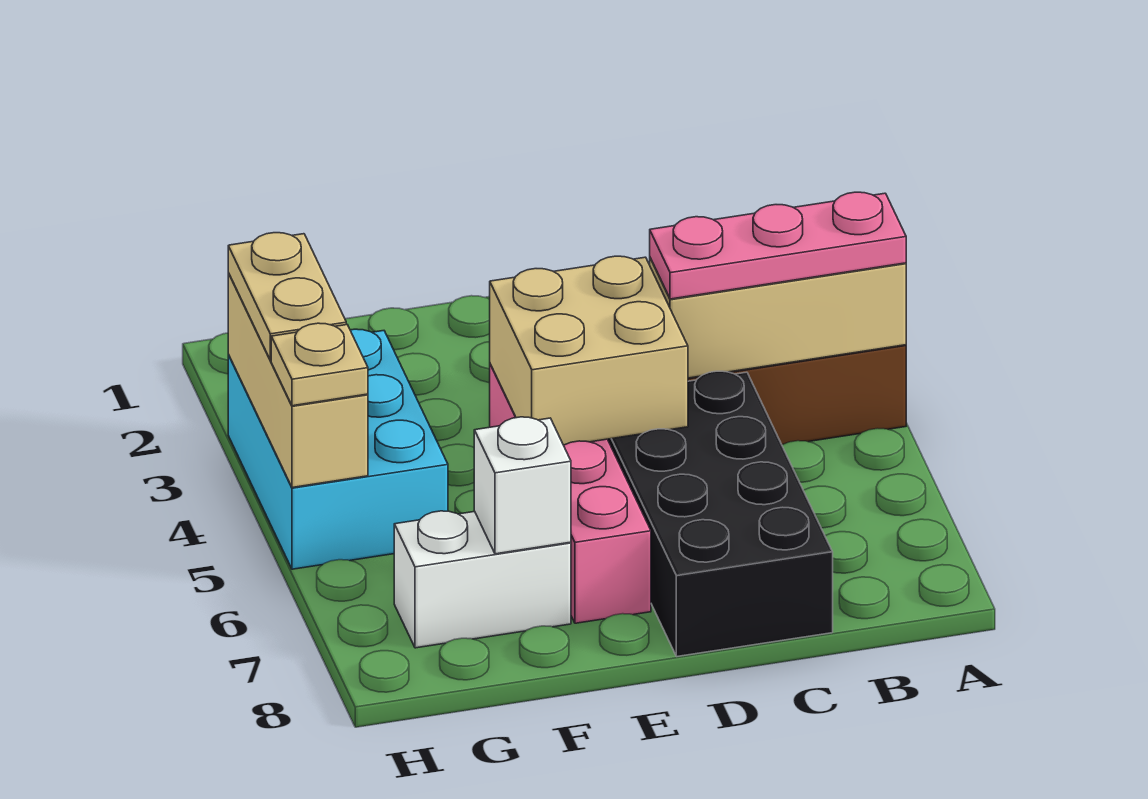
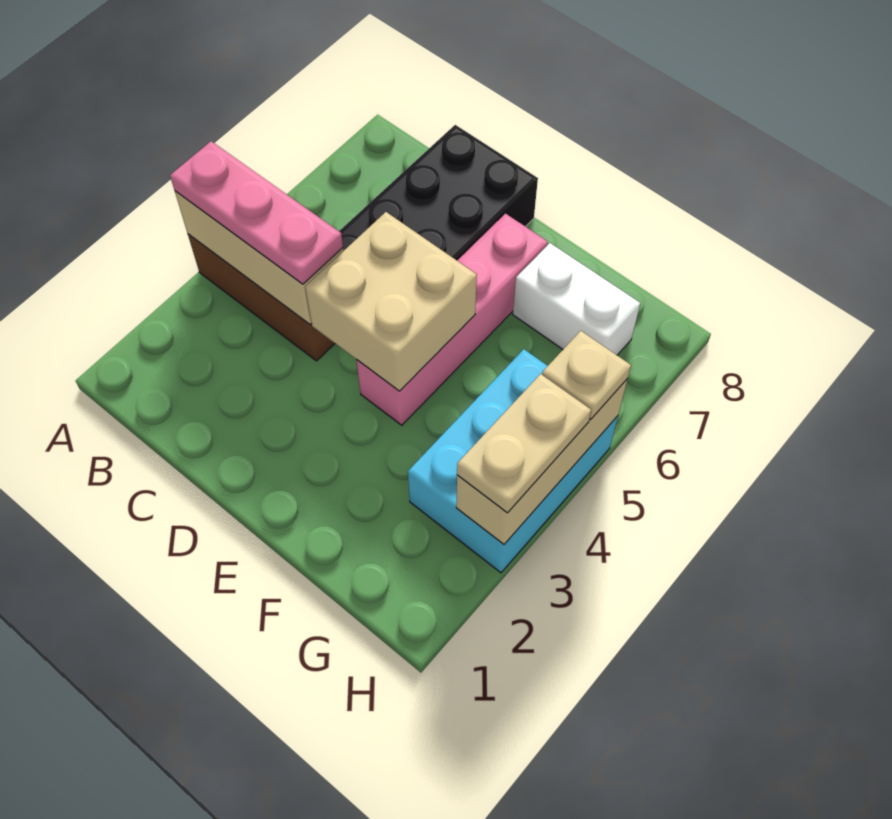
white brick F7 level 2 -> none

